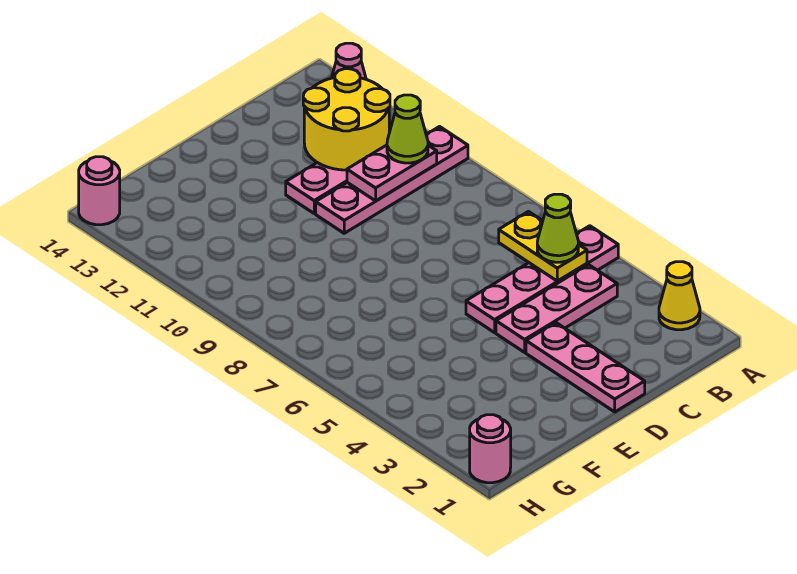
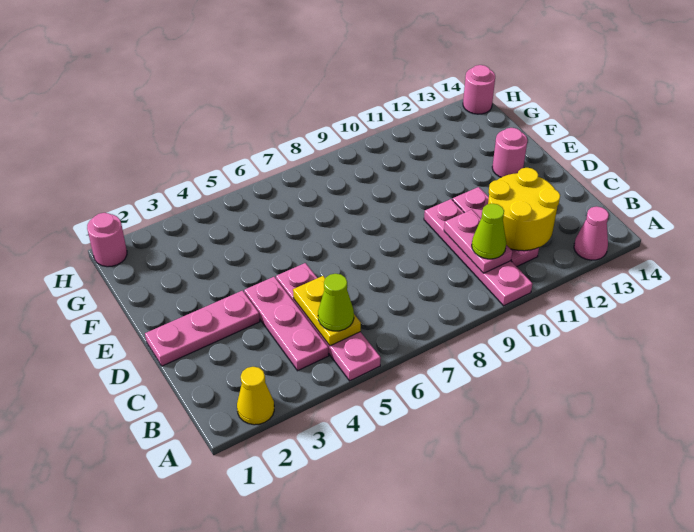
yellow plate B5:B6 level 2 -> yellow plate B5:C5 level 2
none -> pink round brick E13 level 1

